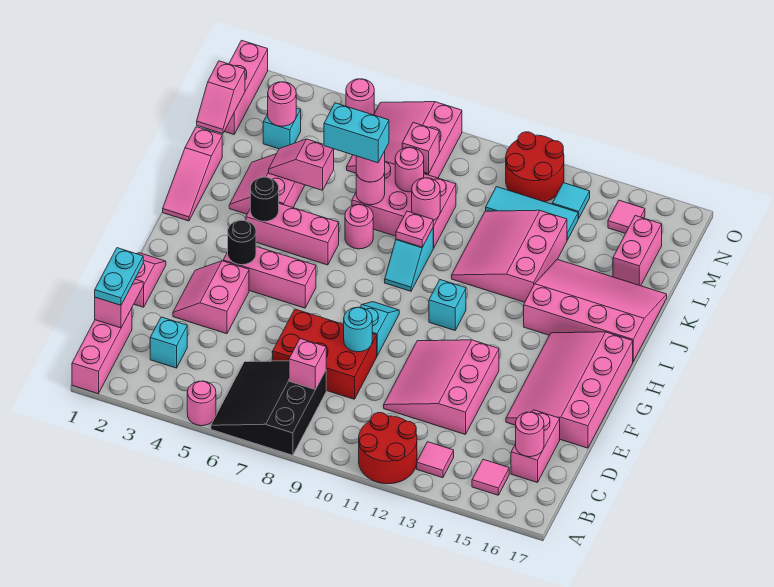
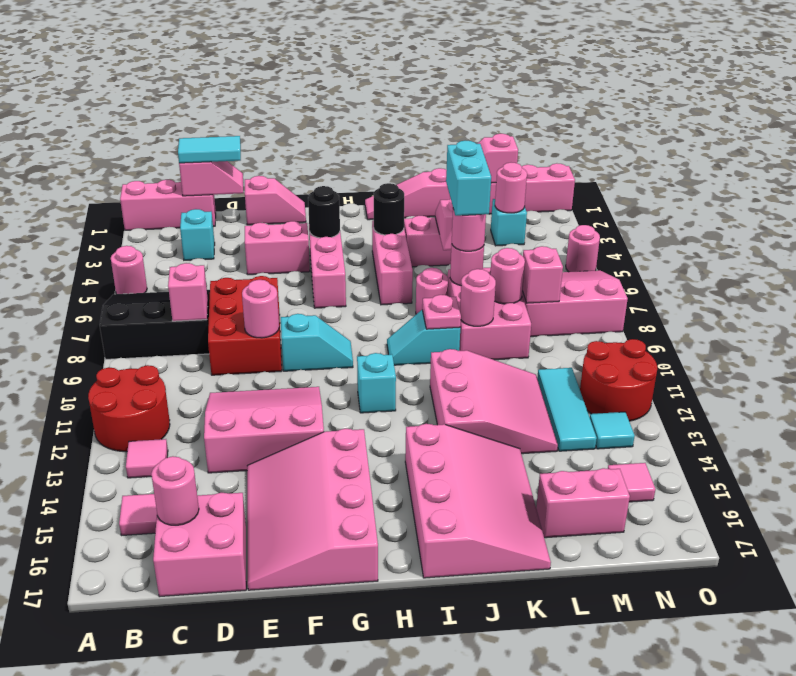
cyan plate C1:D1 level 3 -> cyan tile C1:D1 level 3
pink brick C16:D16 level 1 -> pink brick C16:D17 level 1
cyan round brick E9 level 2 -> pink round brick E9 level 2
pink slope E15:H17 level 1 top 17 -> pink slope E14:G17 level 1 top G
pink slope J11:L13 level 1 top 13 -> pink slope J11:L13 level 1 top J

